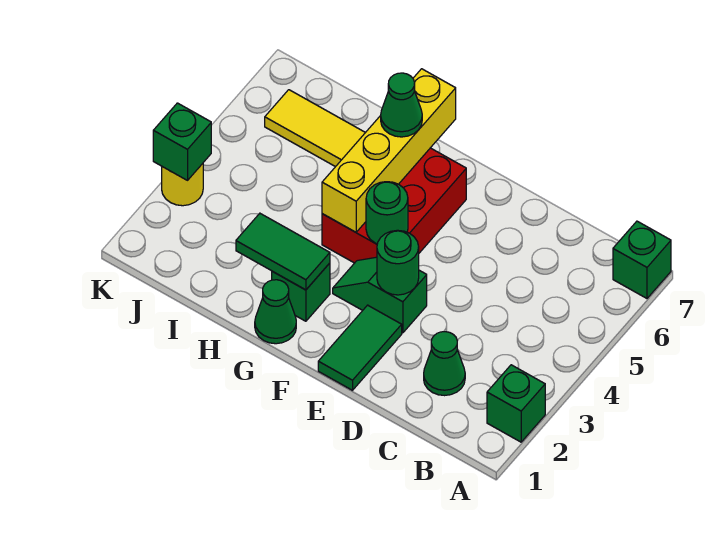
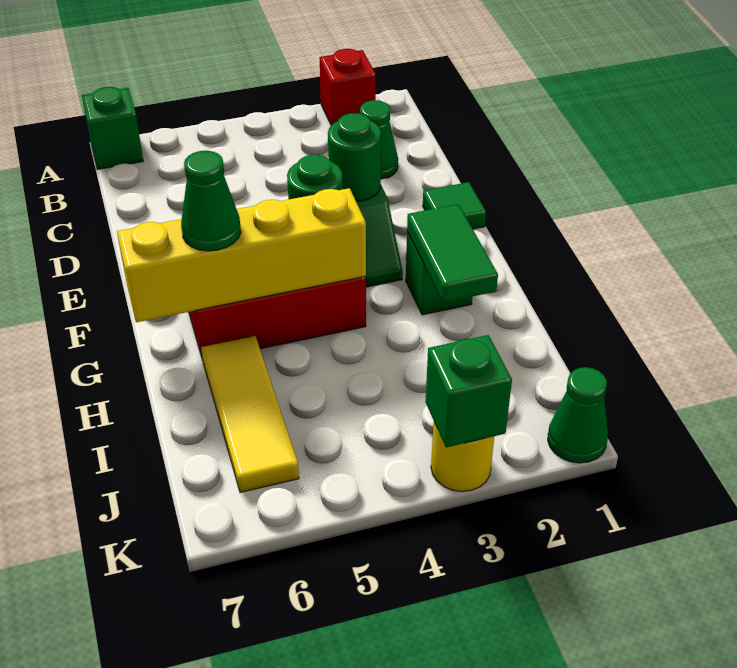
green brick A2 level 1 -> red brick A2 level 1
green tile E1:E2 level 1 -> green tile E1 level 1
green cone G1 level 1 -> green cone K1 level 1

